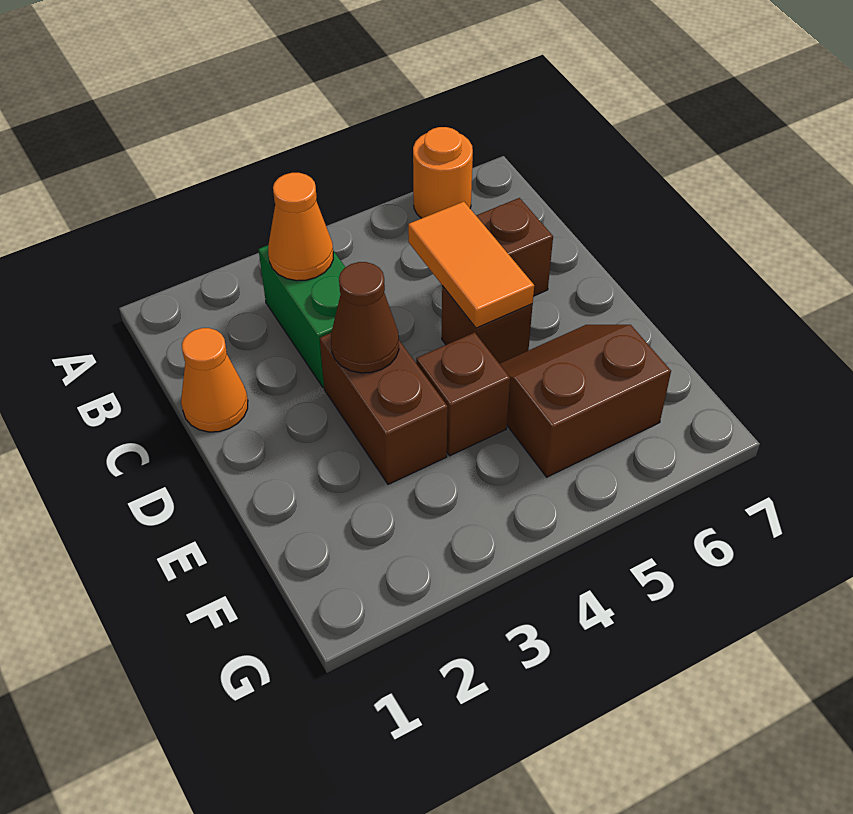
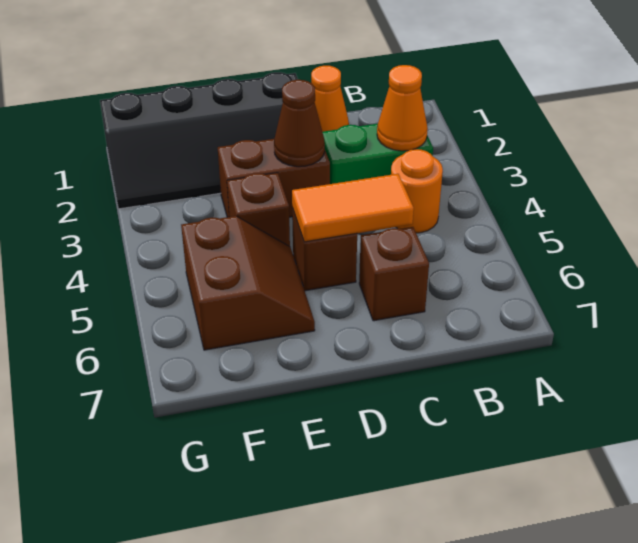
orange round brick A6 level 1 -> orange round brick B4 level 1
none -> black slope D1:G2 level 1 top 1

